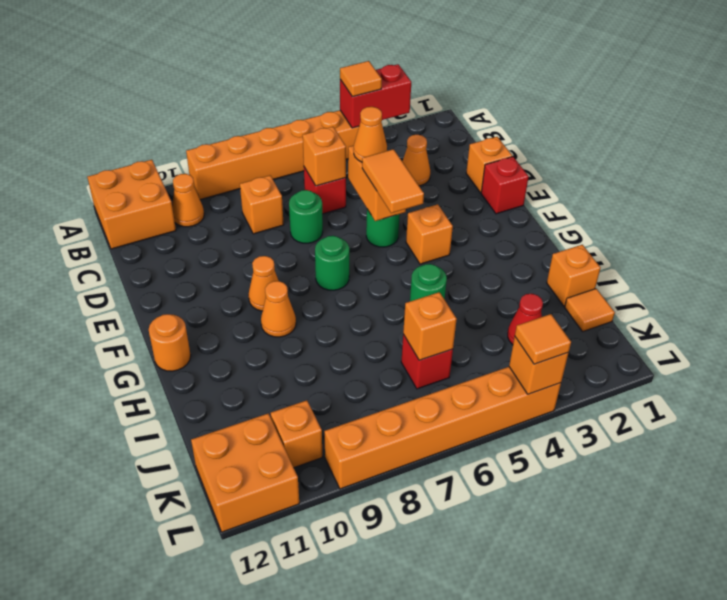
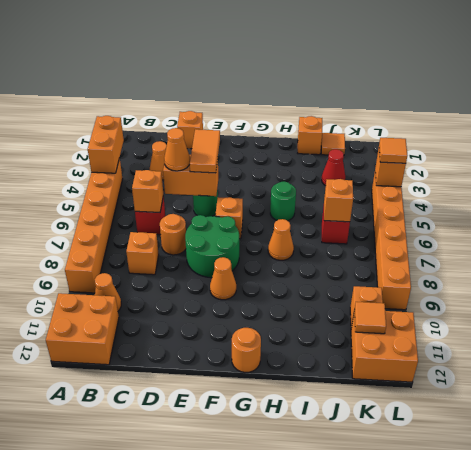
red brick A3:A4 level 2 -> orange brick A3:A4 level 2
orange tile A4 level 3 -> orange tile K11 level 2
green round brick D7 level 1 -> orange round brick D7 level 1
red brick E1 level 1 -> none
orange tile E5:F5 level 3 -> orange tile E4:E5 level 3
orange brick F4 level 1 -> orange brick F6 level 1
green round brick F7 level 1 -> green round brick E7:F8 level 1
orange cone G9 level 1 -> orange cone H7 level 1

